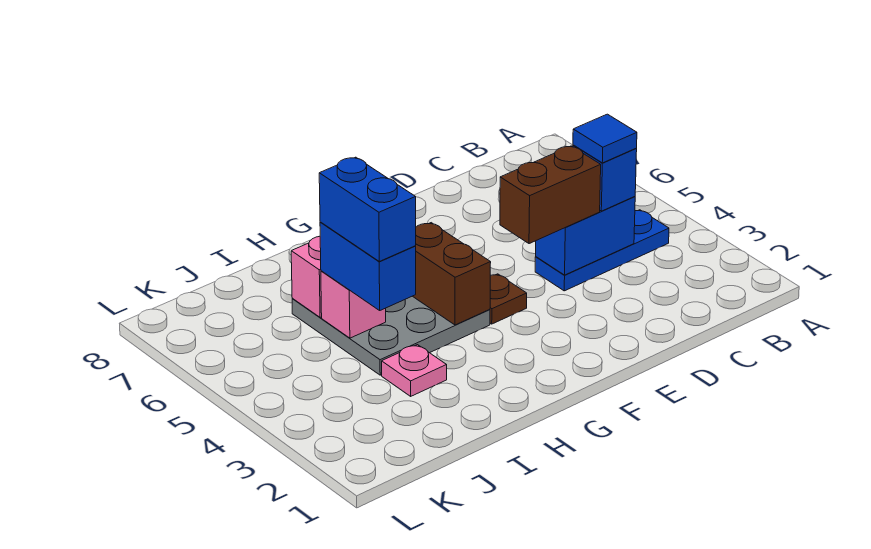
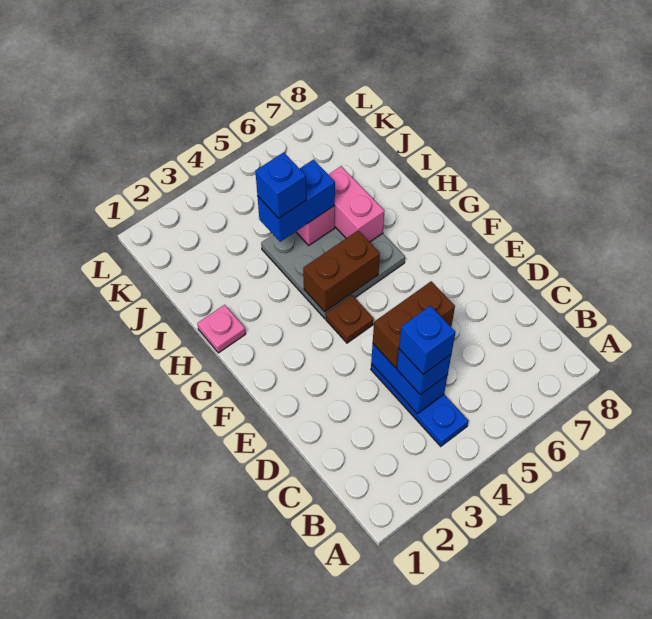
blue tile C4 level 4 -> blue brick C4 level 4
brown brick D4:E4 level 3 -> brown brick D4:D5 level 3
pink plate I3 level 1 -> pink plate H1 level 1
blue brick I4:I5 level 4 -> blue brick I4 level 4

